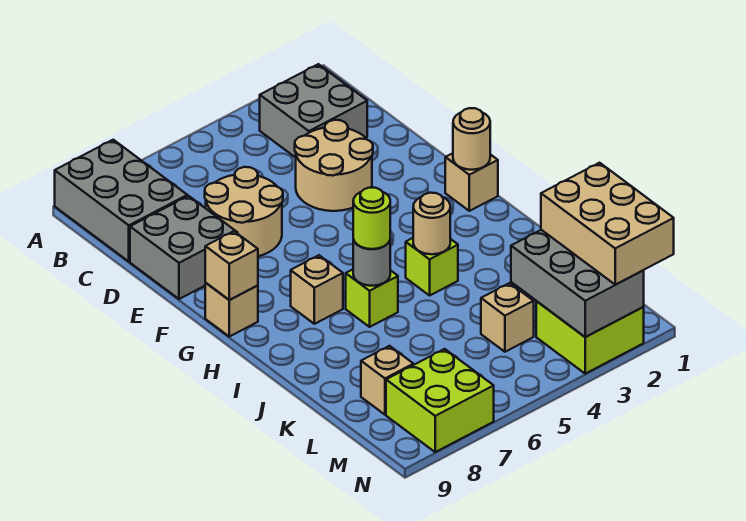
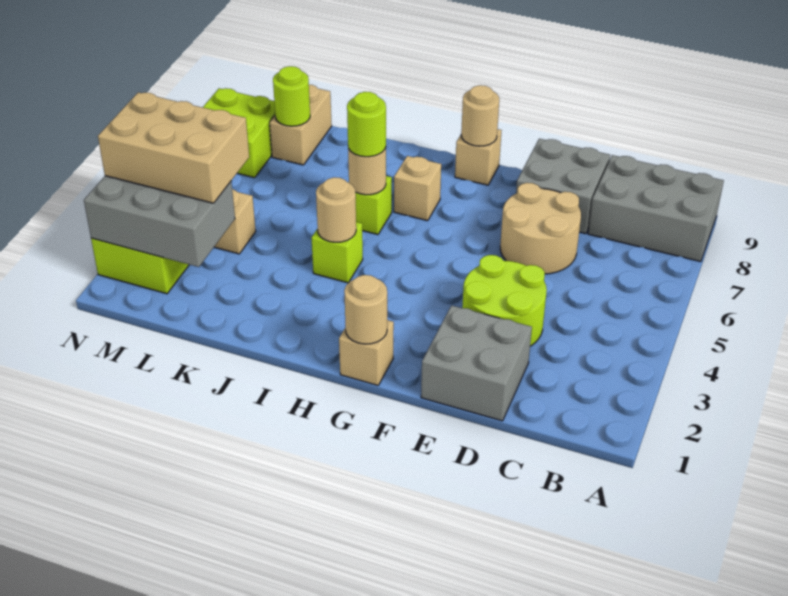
grey brick B2:C3 level 1 -> grey brick D1:E2 level 1
tan round brick D3:E4 level 1 -> lime round brick D3:E4 level 1
tan brick G9 level 2 -> tan round brick G9 level 2
grey round brick I6 level 2 -> tan round brick I6 level 2
tan brick L1:N2 level 3 -> tan brick L3:N4 level 3
tan brick L8 level 1 -> tan brick L8:L9 level 1
none -> lime round brick L8 level 2

